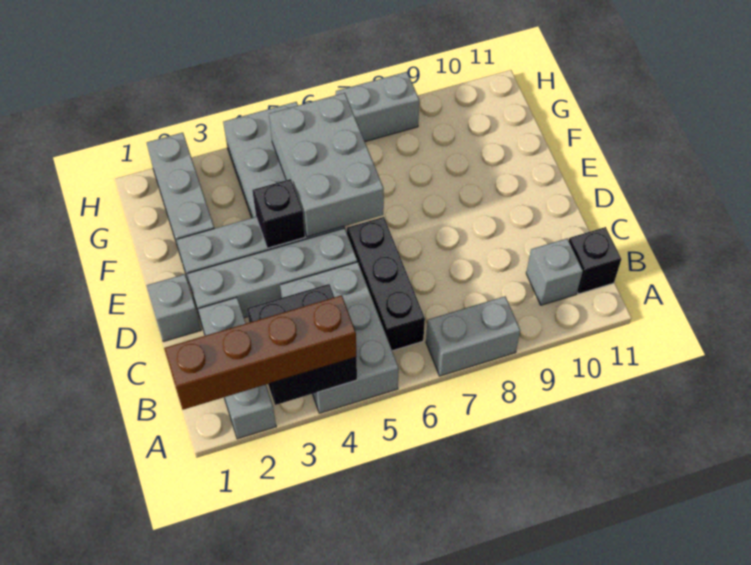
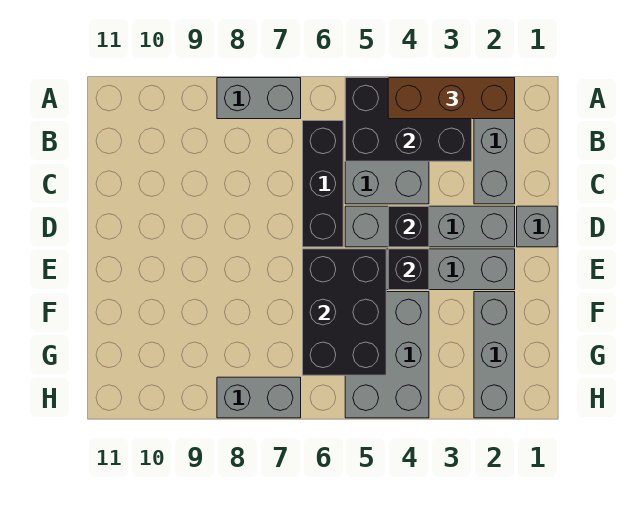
brown brick A1:A4 level 3 -> brown brick A2:A4 level 3
black brick A3:B4 level 2 -> black brick A3:B5 level 2
grey brick B10 level 1 -> none
black brick B11 level 1 -> black brick D4 level 2
grey brick E5:G6 level 2 -> black brick E5:G6 level 2

